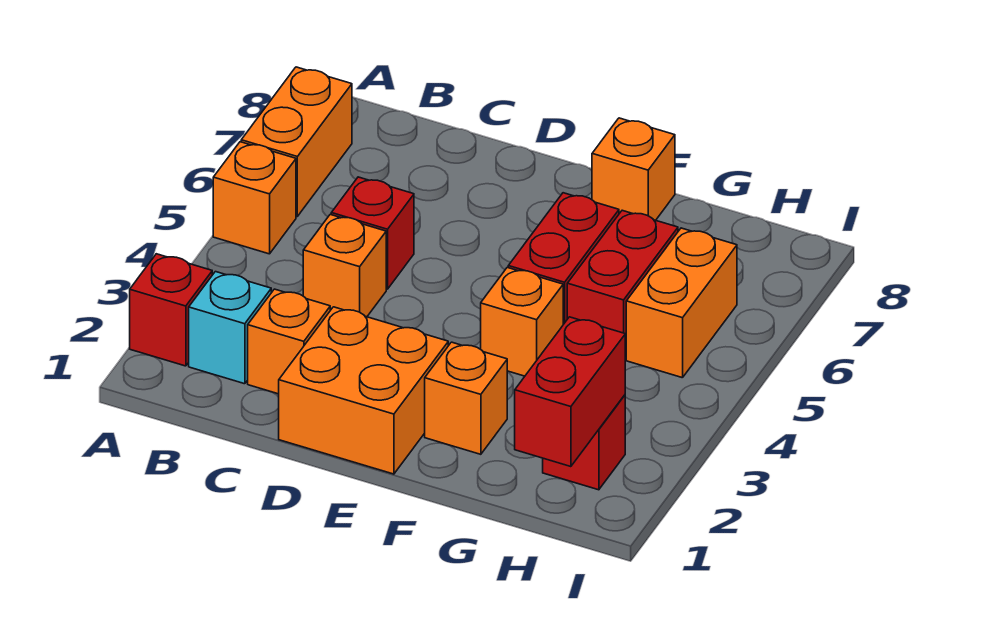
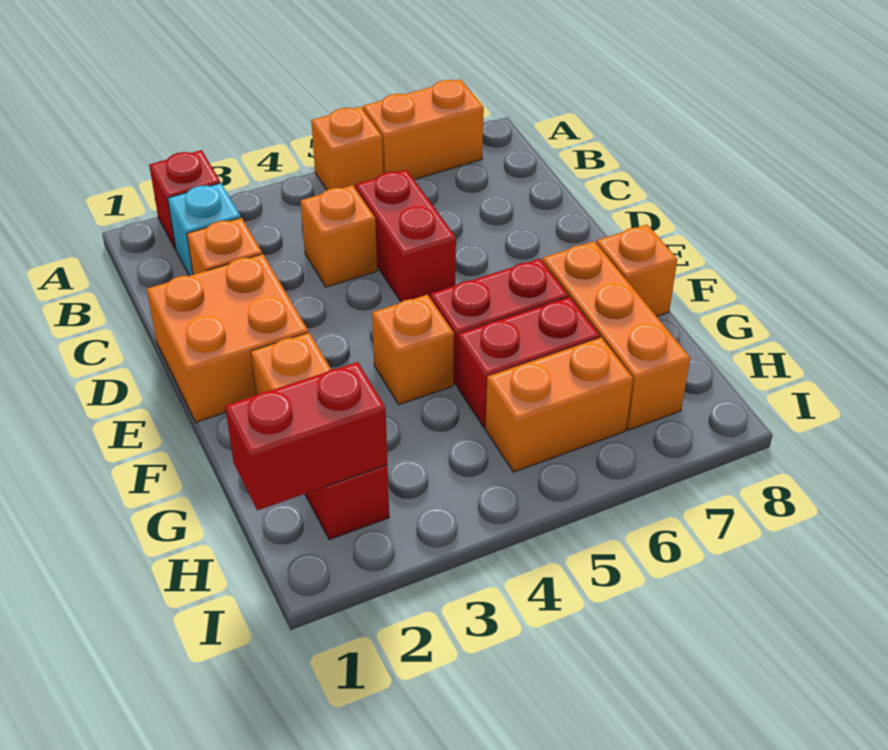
red brick C5 level 1 -> red brick C5:D5 level 1
none -> orange brick F7:H7 level 1

